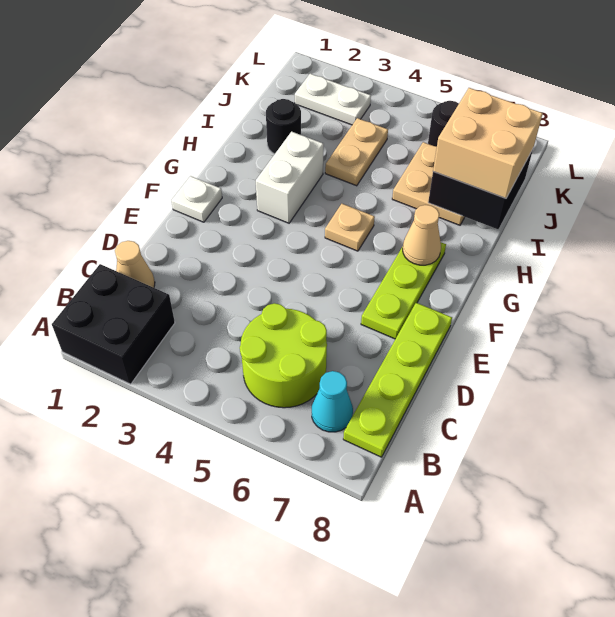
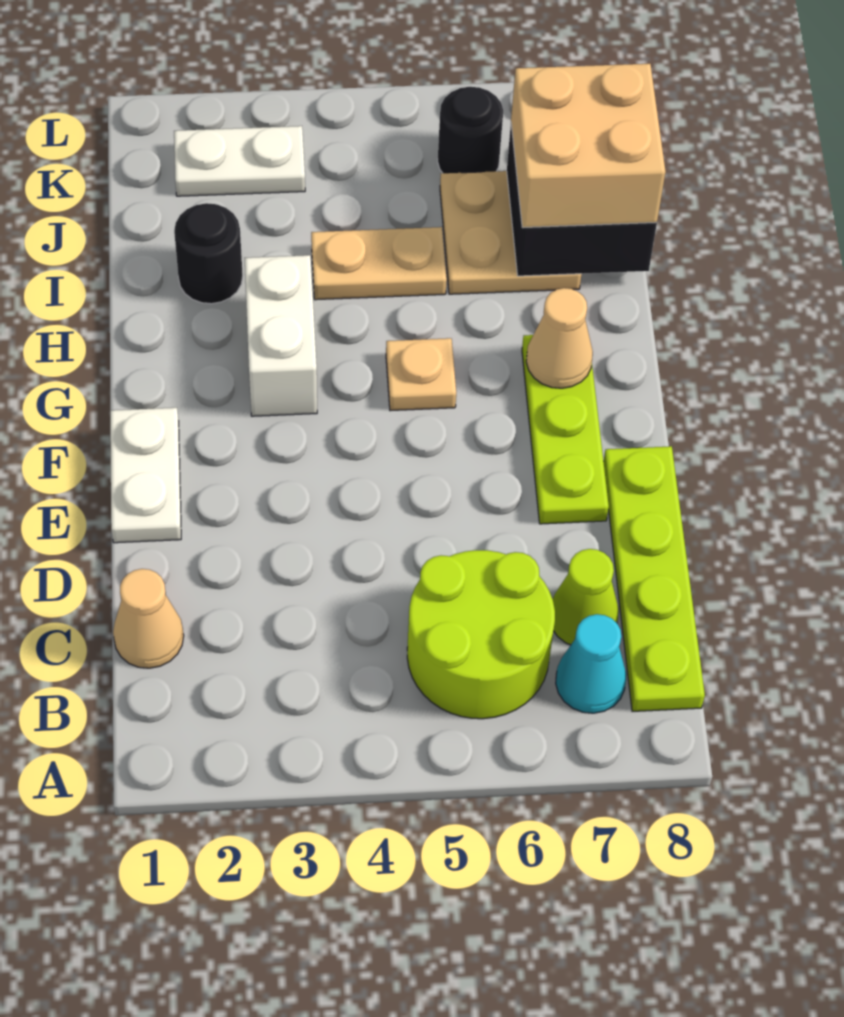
black brick A1:B2 level 1 -> none
none -> lime cone C7 level 1
white plate F1 level 1 -> white plate E1:F1 level 1
tan plate I4:J4 level 1 -> tan plate I4:I5 level 1

